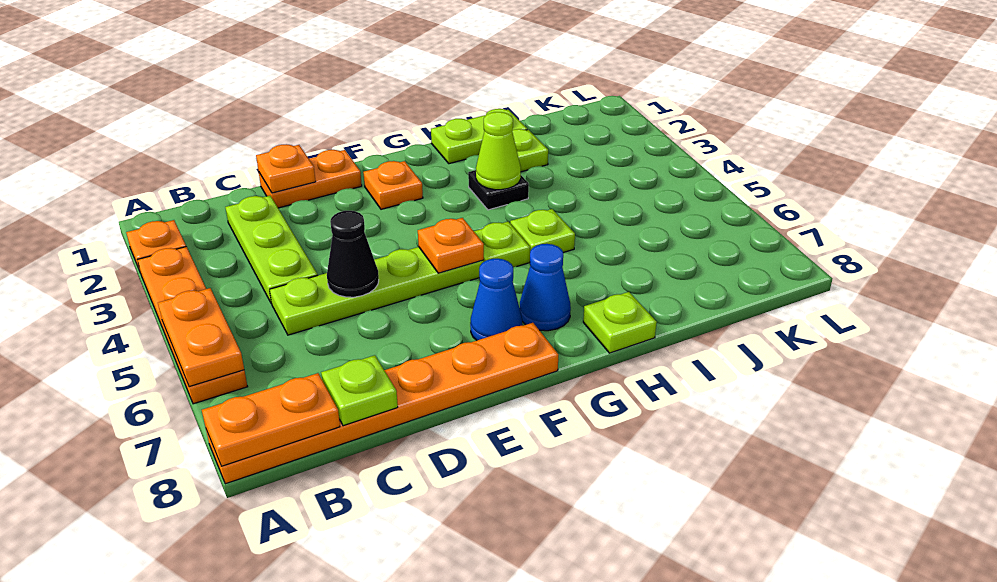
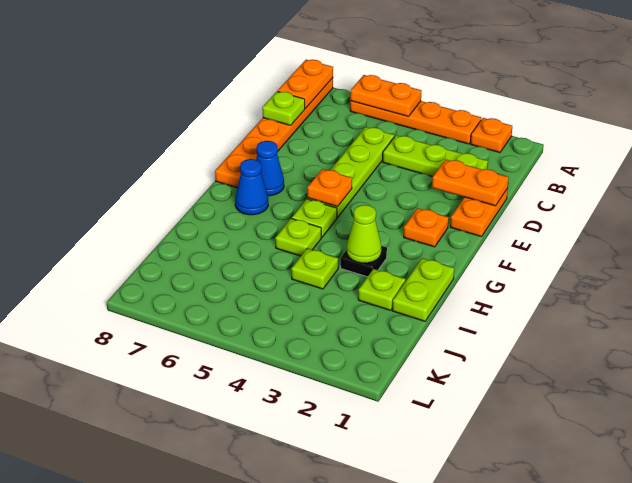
orange plate D1 level 2 -> orange plate D1:D2 level 2
black cone D5 level 2 -> none
lime plate H8 level 1 -> lime plate I4 level 1

